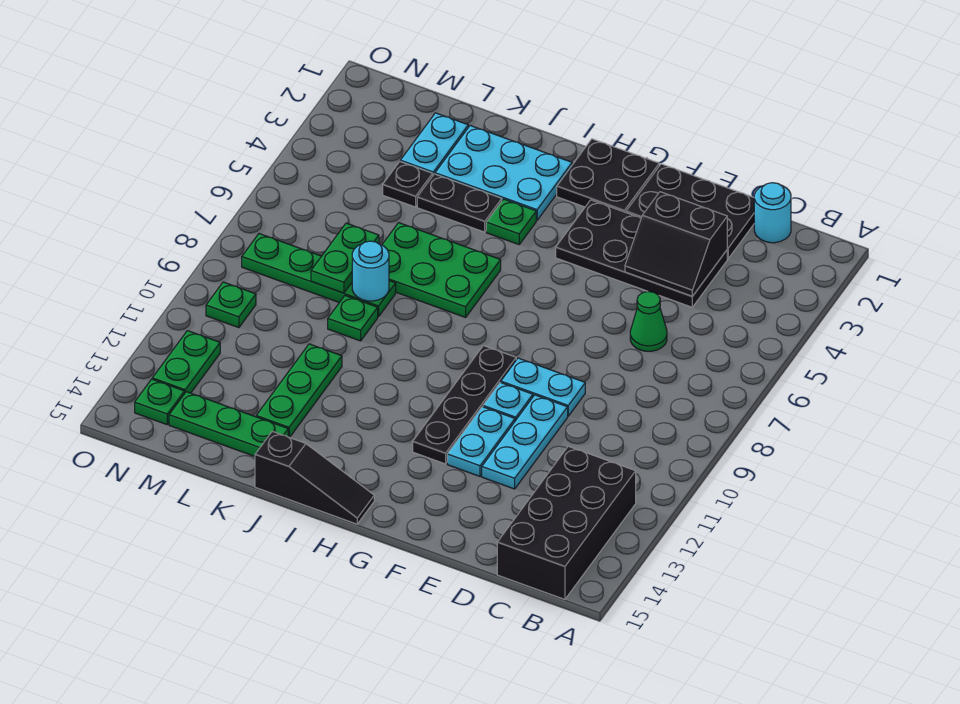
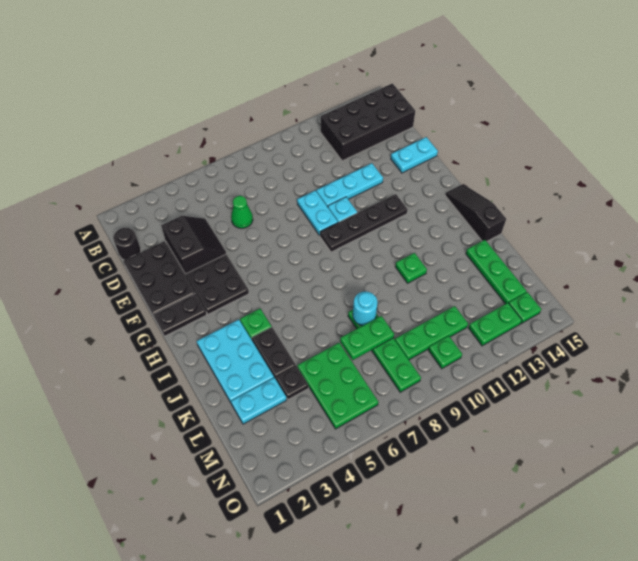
cyan round brick C1 level 1 -> black round brick C1 level 1
cyan plate F11:F12 level 1 -> cyan plate E14:E15 level 1
black plate G1:H2 level 1 -> black plate G1:G2 level 1
green plate I6:K7 level 1 -> green plate L5:N6 level 1
green plate K9 level 1 -> green plate J11 level 1
green plate K11:K13 level 1 -> green plate M9:M11 level 1

